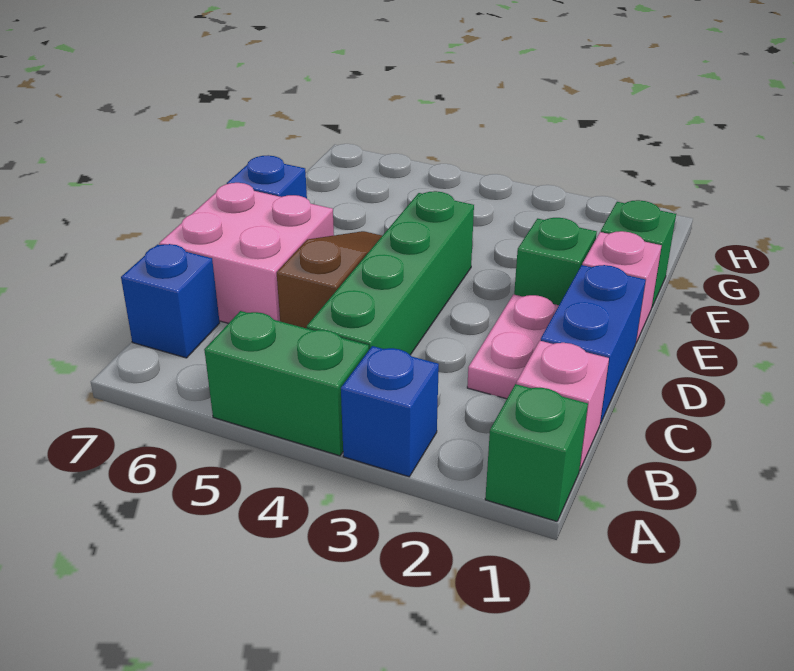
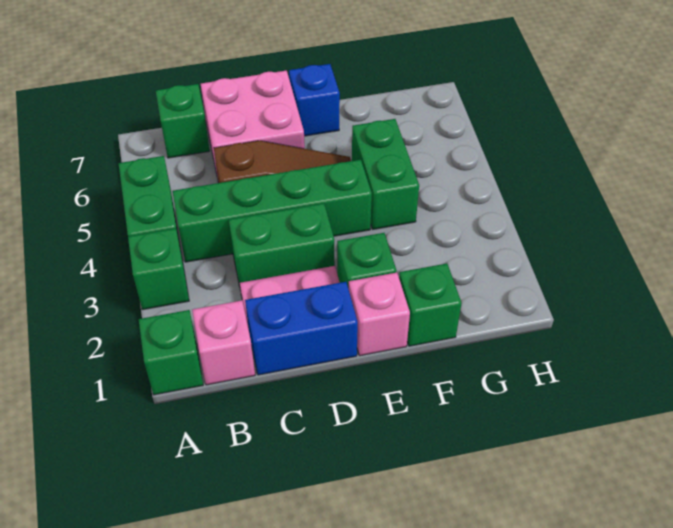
blue brick A3 level 1 -> green brick A3 level 1
blue brick B7 level 1 -> green brick B7 level 1
none -> green brick C3:D3 level 1
none -> green brick F4:F5 level 1

